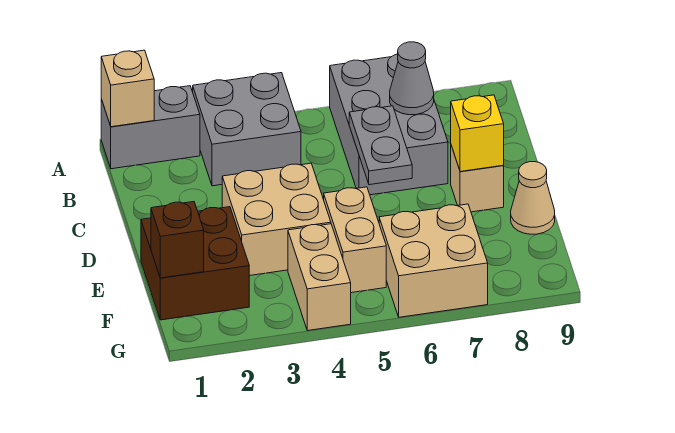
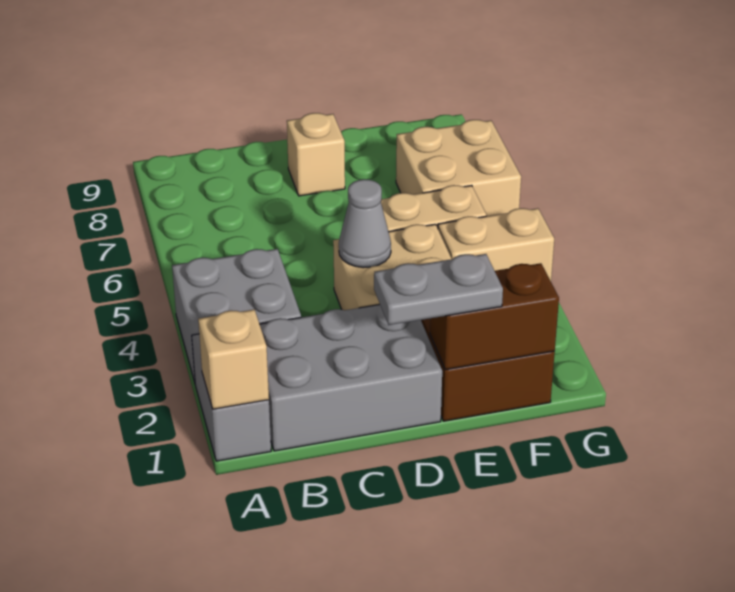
grey brick A6:C7 level 1 -> grey brick B1:D2 level 1
grey cone B7 level 2 -> grey cone D4 level 2
grey plate C6:D6 level 2 -> grey plate D1:E1 level 3
yellow brick D8 level 2 -> none
tan cone E9 level 1 -> none
brown brick F1 level 2 -> brown brick E1:F1 level 2

